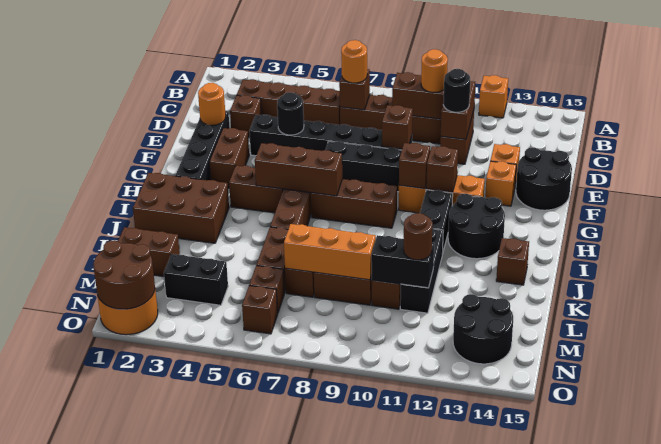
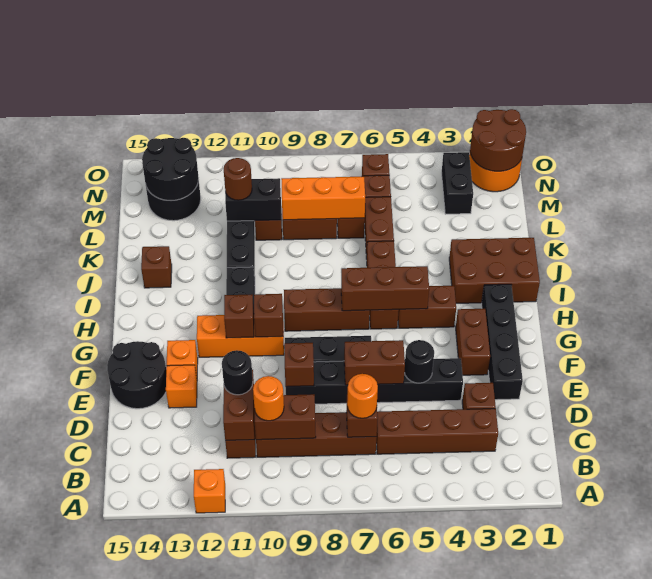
orange round brick E2 level 2 -> none
black round brick H12:I13 level 1 -> black round brick M13:N14 level 2
brown brick L1:L2 level 1 -> brown brick E6:E7 level 2
black brick M3:M4 level 1 -> black brick M3:N3 level 1

